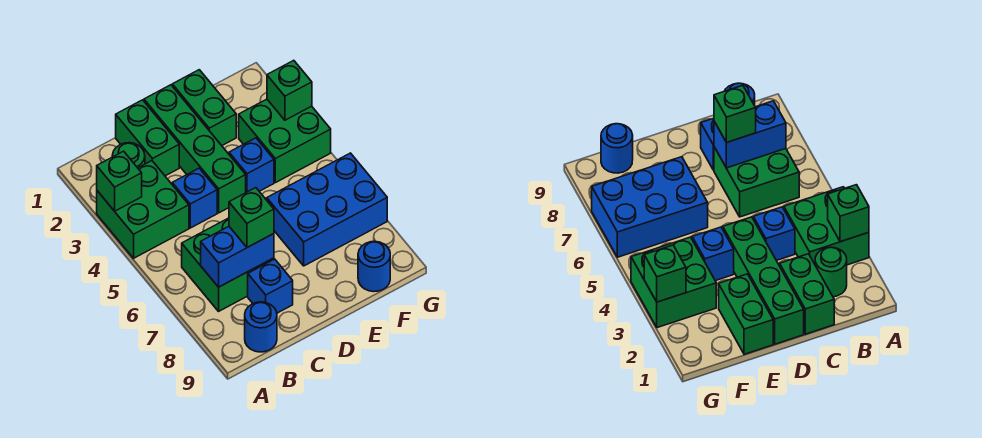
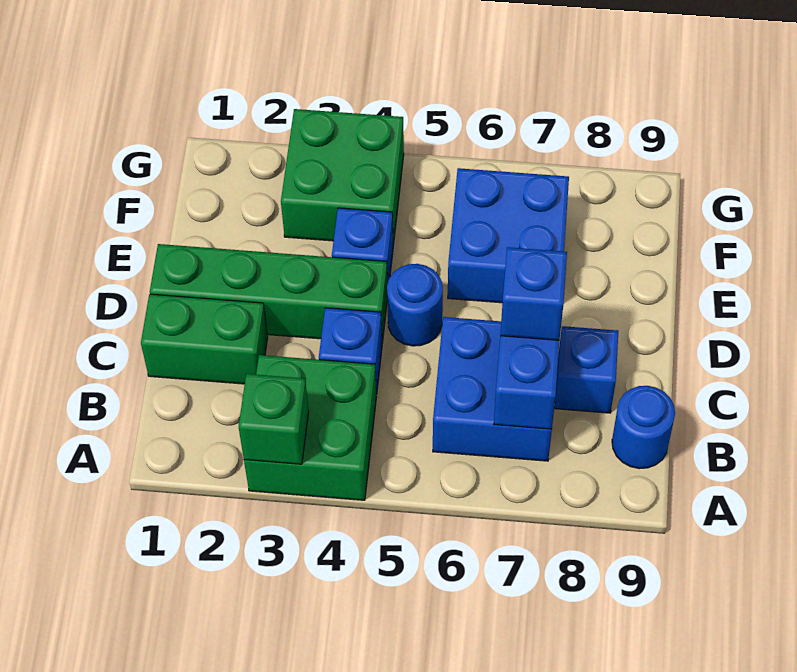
green round brick B2 level 1 -> none
green brick B6:C7 level 1 -> blue brick B6:C7 level 1
green brick C7 level 3 -> blue brick C7 level 3
green brick E1:E2 level 1 -> none
blue brick E6:G7 level 1 -> blue brick E6:F7 level 1
blue round brick F9 level 1 -> blue round brick D5 level 1
green brick G3 level 2 -> none

